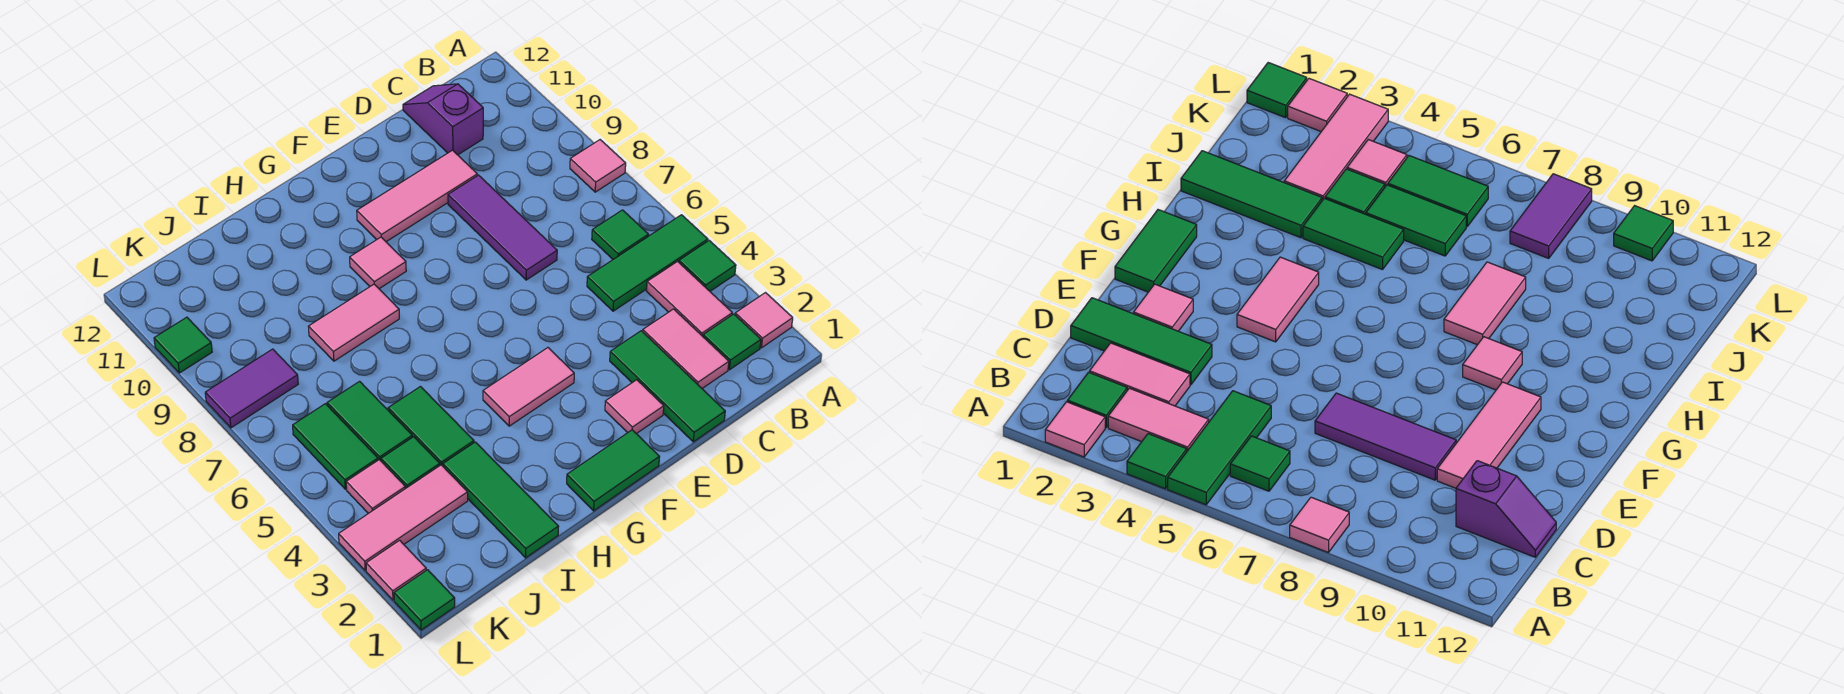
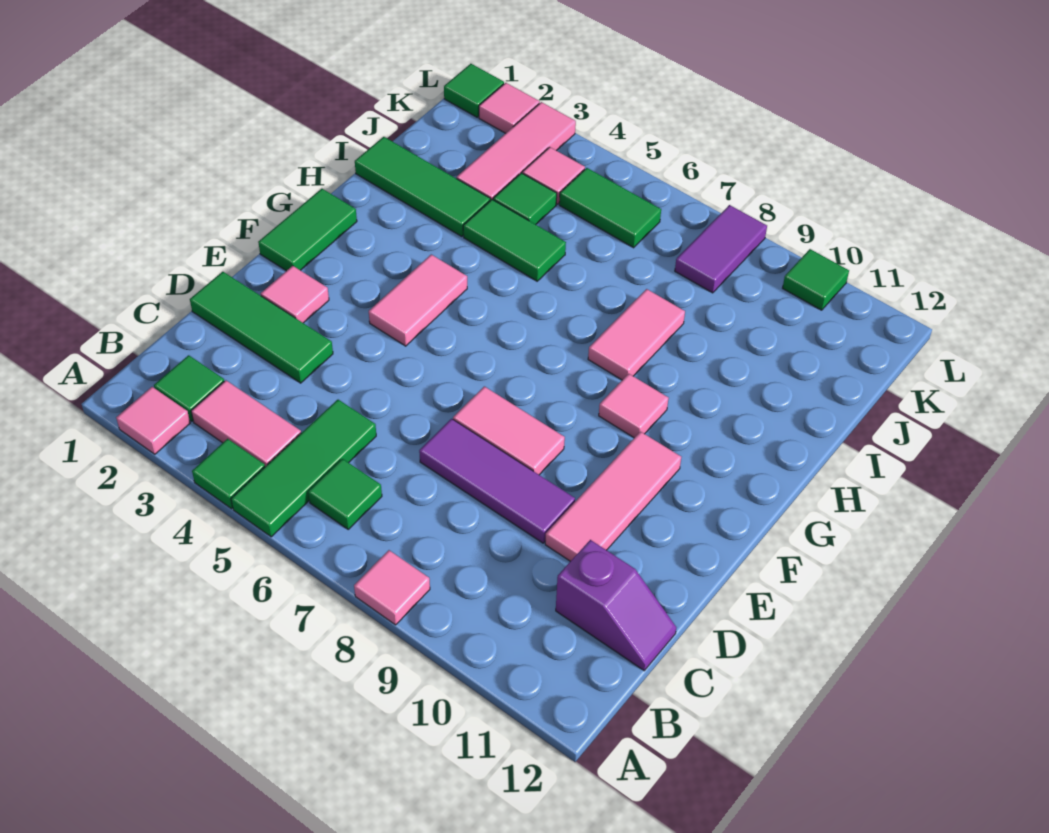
pink tile C2:C3 level 1 -> pink tile E7:E8 level 1
green tile J5:J6 level 1 -> none

